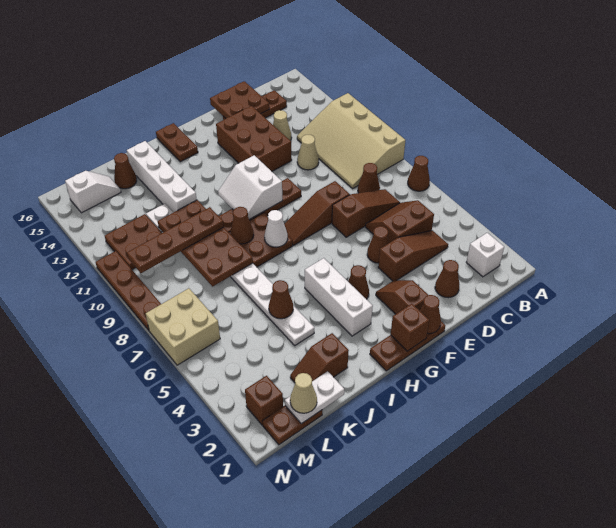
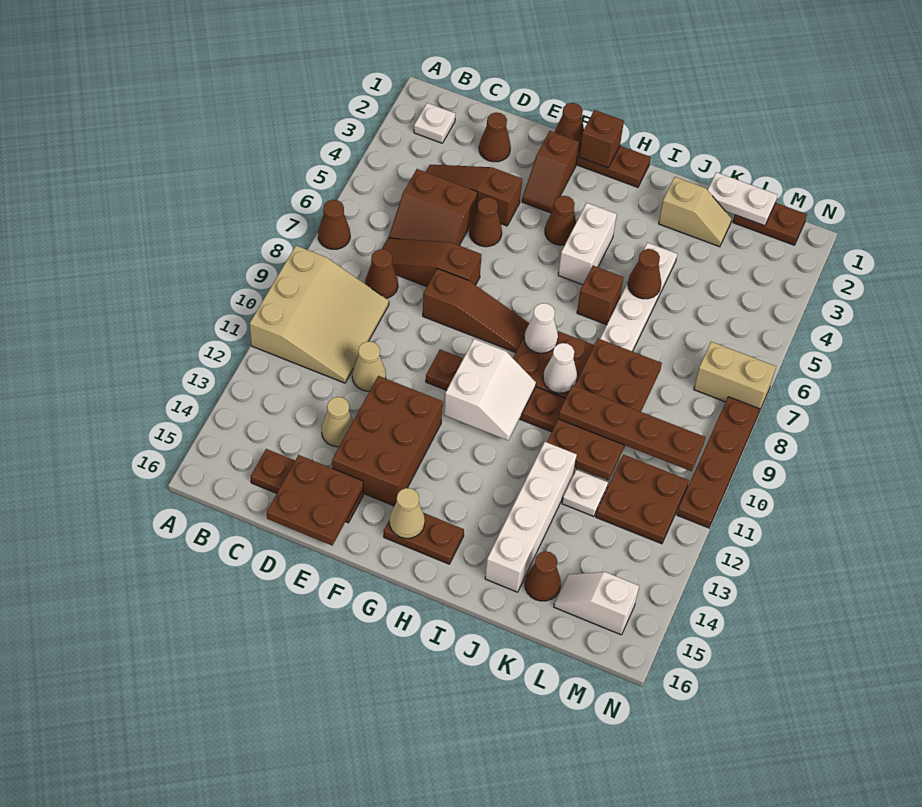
tan slope A9:C12 level 1 top A -> tan slope A9:C11 level 1 top A
white brick B2 level 1 -> white plate B2 level 1
white brick H3:H5 level 1 -> white brick H4:H5 level 1
brown plate H15:H16 level 1 -> brown plate G15:H15 level 1
brown cone I9 level 2 -> white cone I9 level 2
brown slope J2:K2 level 1 top J -> tan slope J2:K2 level 1 top J
tan cone L1 level 3 -> tan cone G15 level 2
brown brick M2 level 1 -> brown brick I6 level 1
tan brick M6:N7 level 1 -> tan brick M7:N7 level 1

